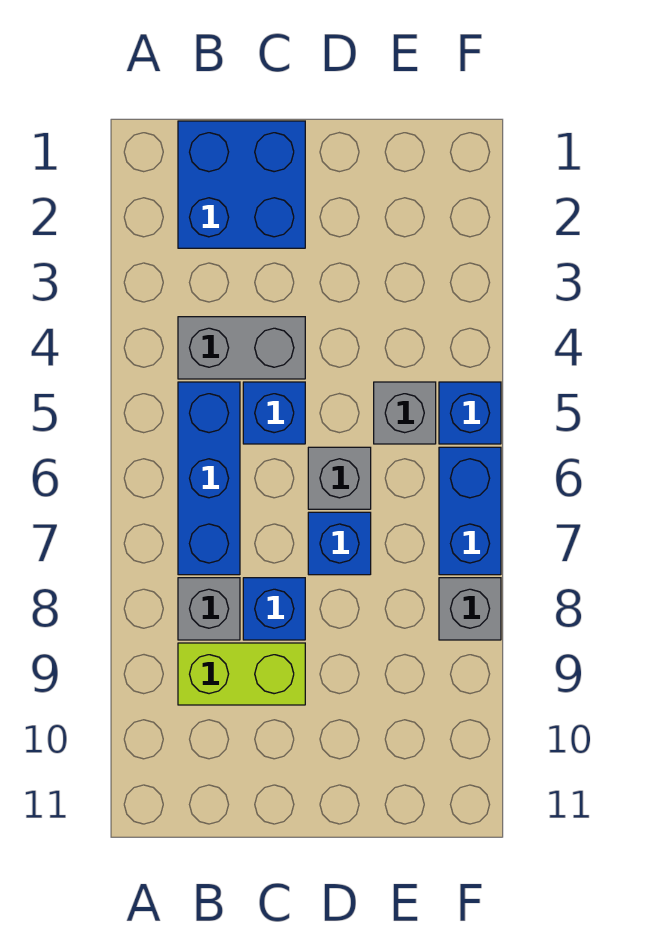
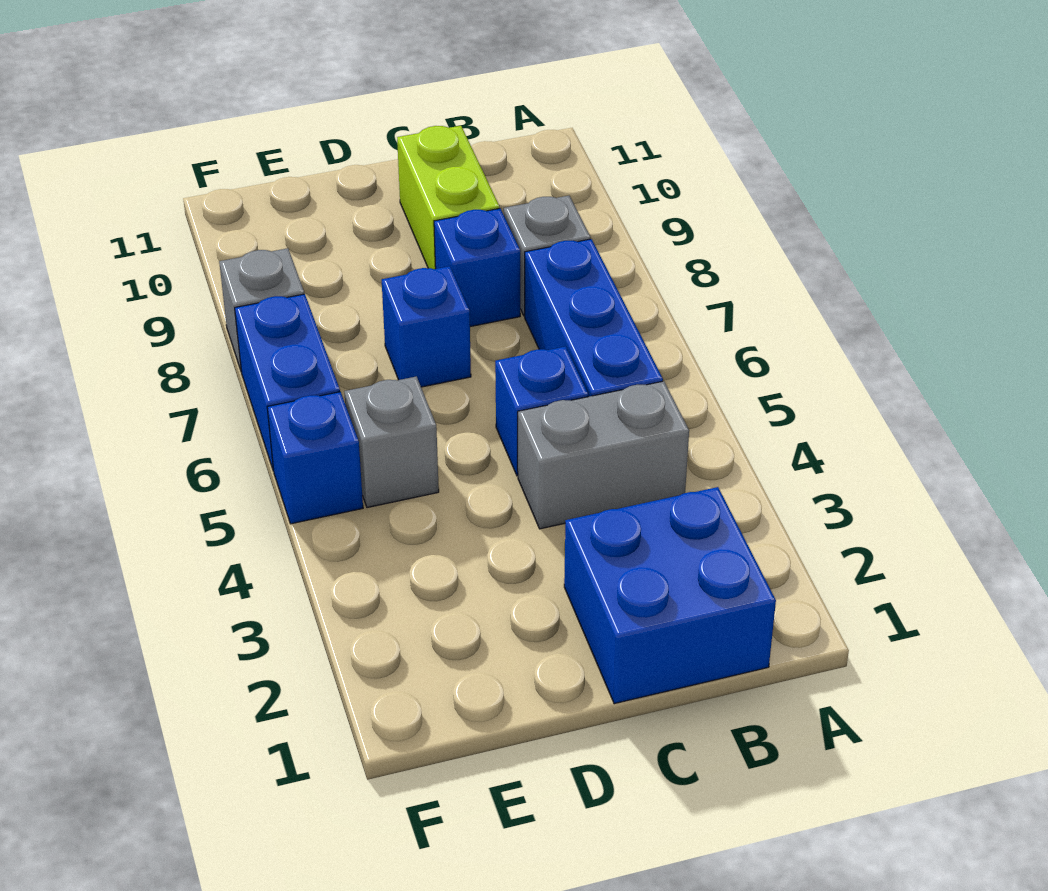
lime brick B9:C9 level 1 -> lime brick C9:C10 level 1
grey brick D6 level 1 -> none

